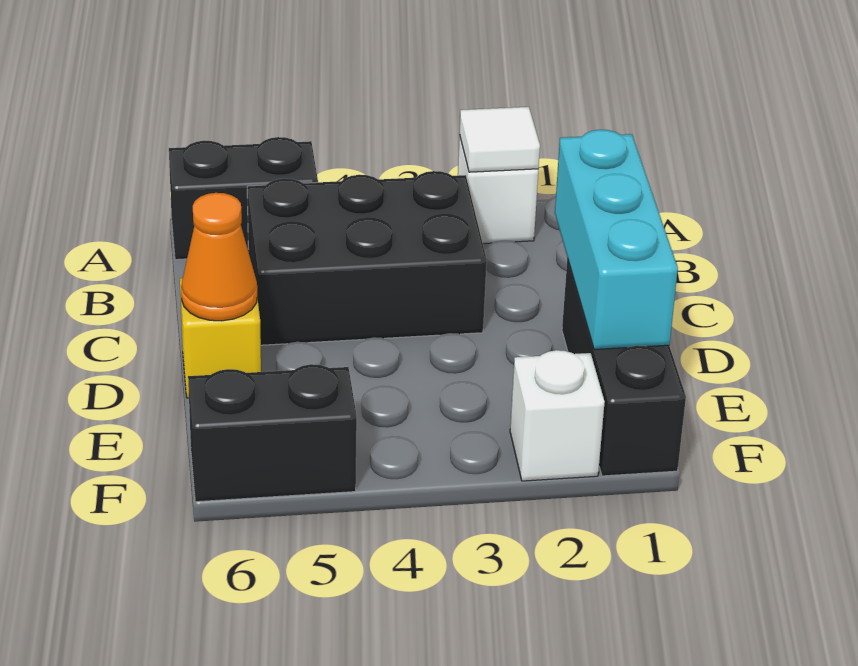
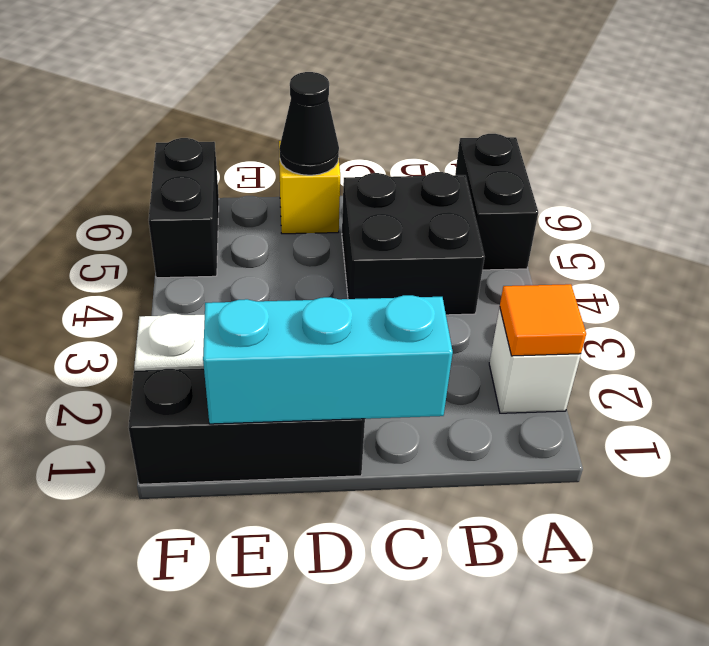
white tile A2 level 2 -> orange tile A2 level 2
black brick B3:C5 level 1 -> black brick B4:C5 level 1
orange cone D6 level 2 -> black cone D6 level 2

